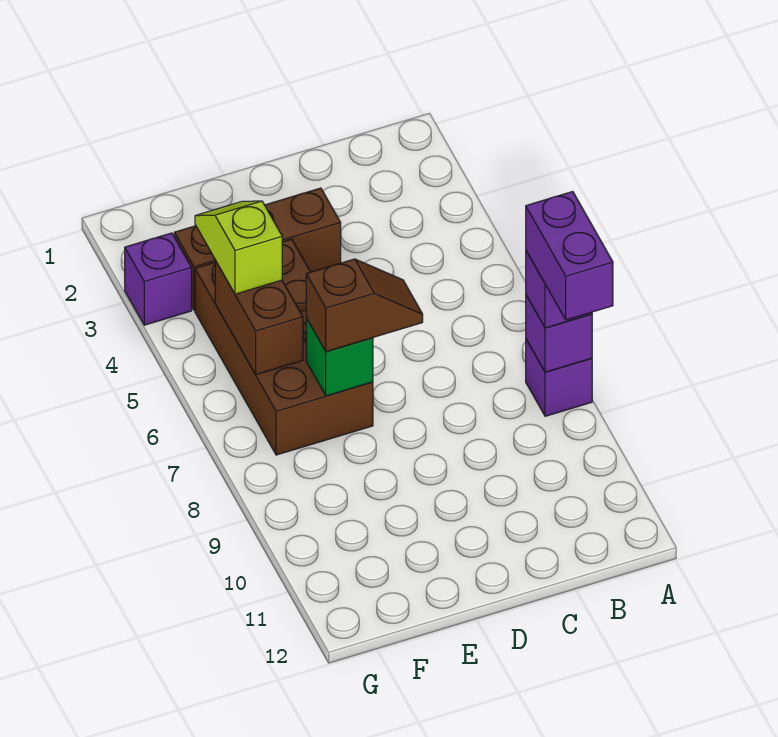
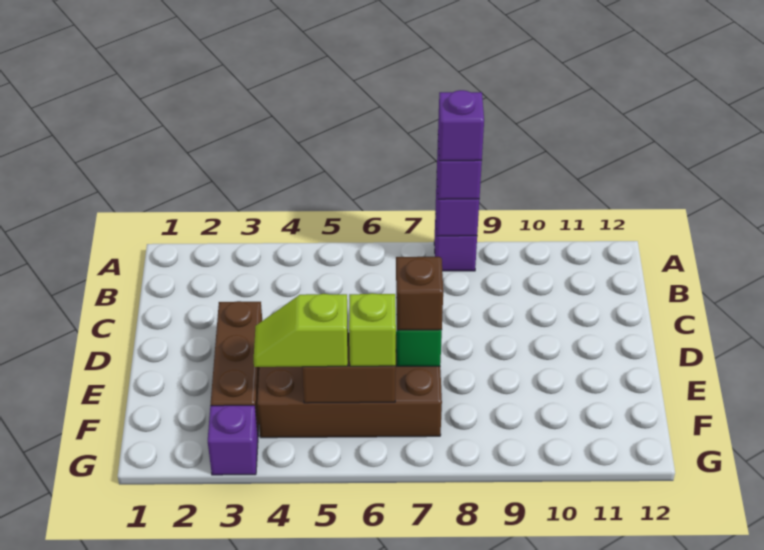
purple brick A8:A9 level 4 -> purple brick A8 level 4
none -> lime brick F6 level 3

